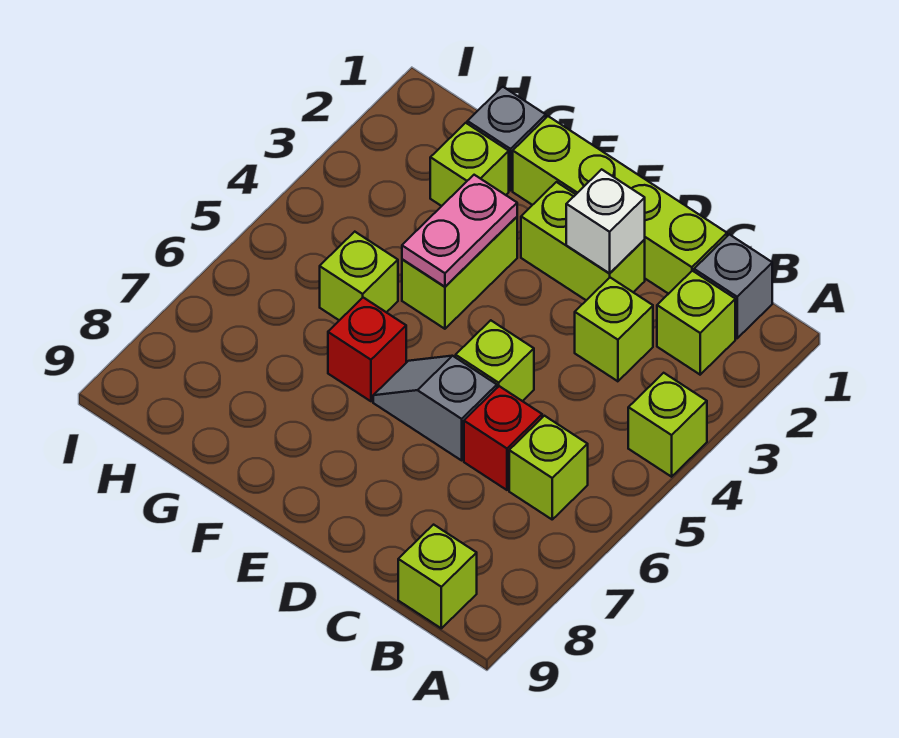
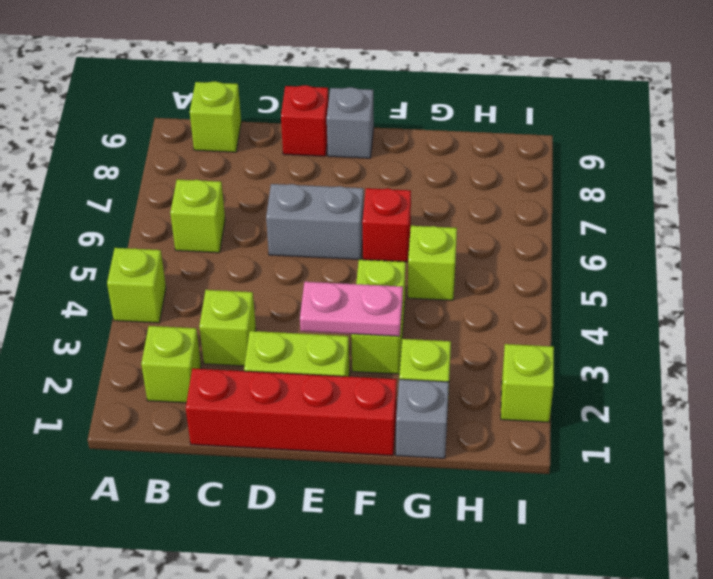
grey brick B1 level 1 -> grey brick E9 level 1
lime brick C1:F1 level 1 -> red brick C1:F1 level 1
red brick C6 level 1 -> red brick D9 level 1
white brick D2 level 2 -> none
lime brick D5 level 1 -> lime brick I2 level 1
grey slope D6:E6 level 1 top D -> grey brick D6:E6 level 1
pink plate F3:F4 level 2 -> pink plate E3:F3 level 2

